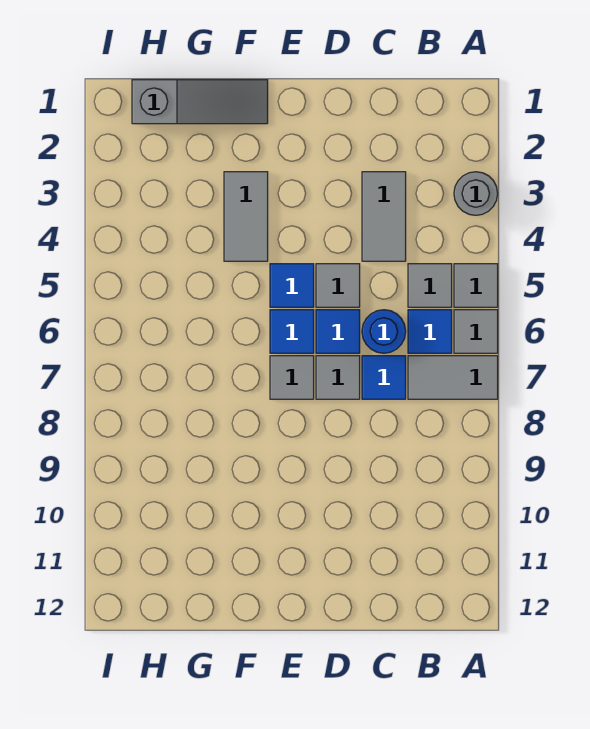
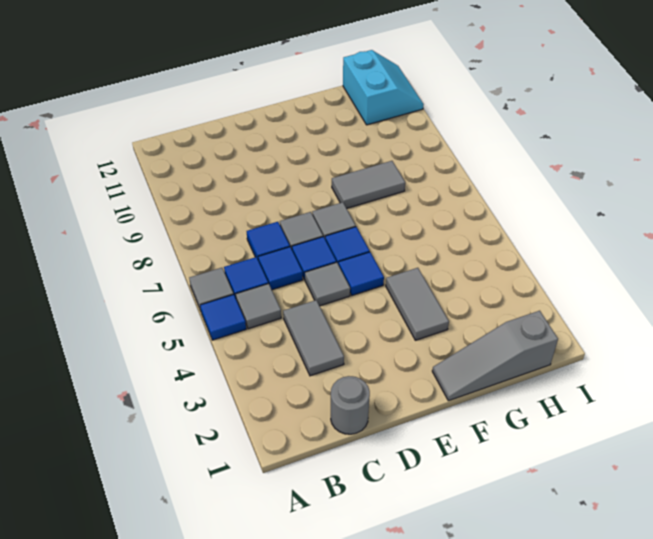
grey round brick A3 level 1 -> grey round brick C1 level 1
grey tile A5 level 1 -> blue tile A5 level 1
grey tile A7:B7 level 1 -> grey tile F8:G8 level 1
blue round brick C6 level 1 -> blue tile C6 level 1
none -> cyan slope H11:I12 level 1 top H

